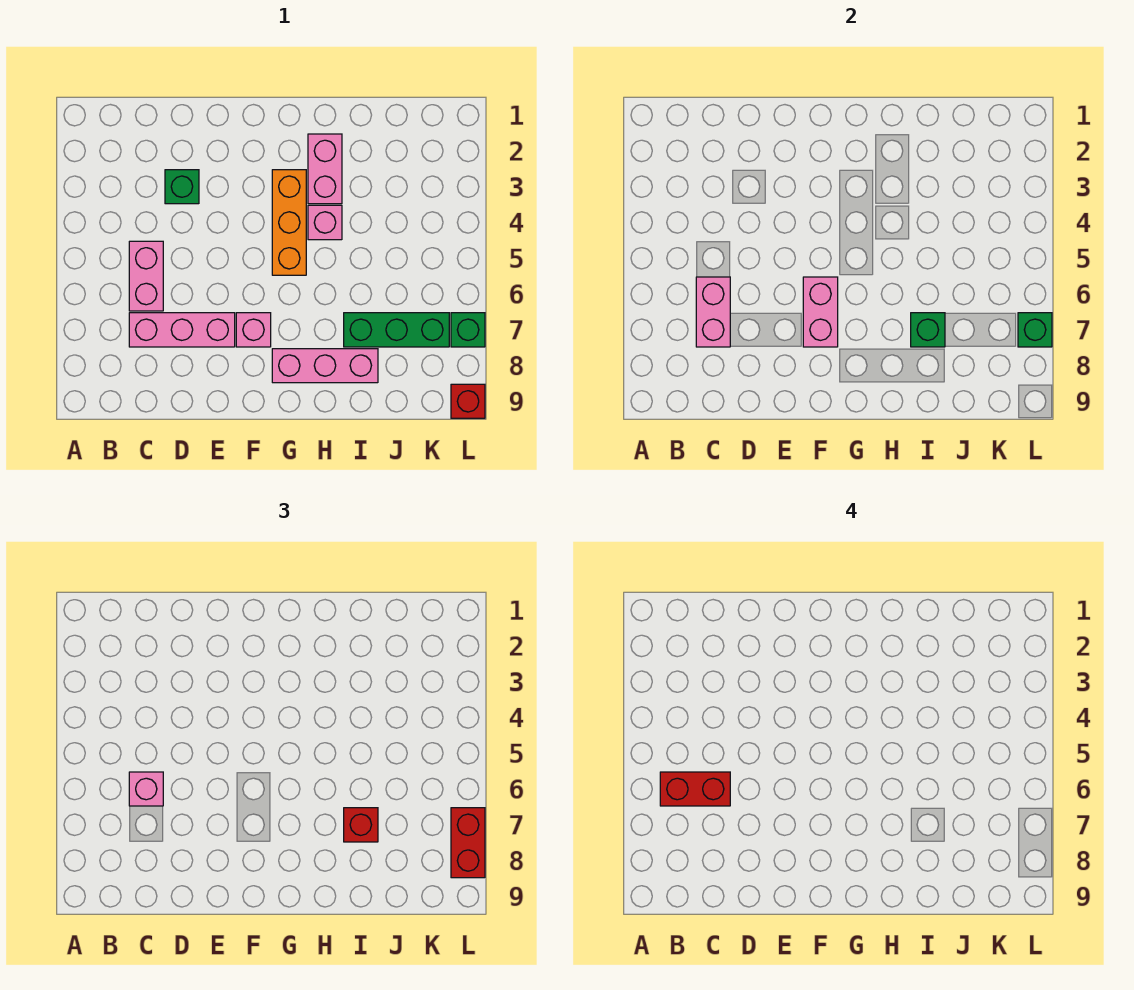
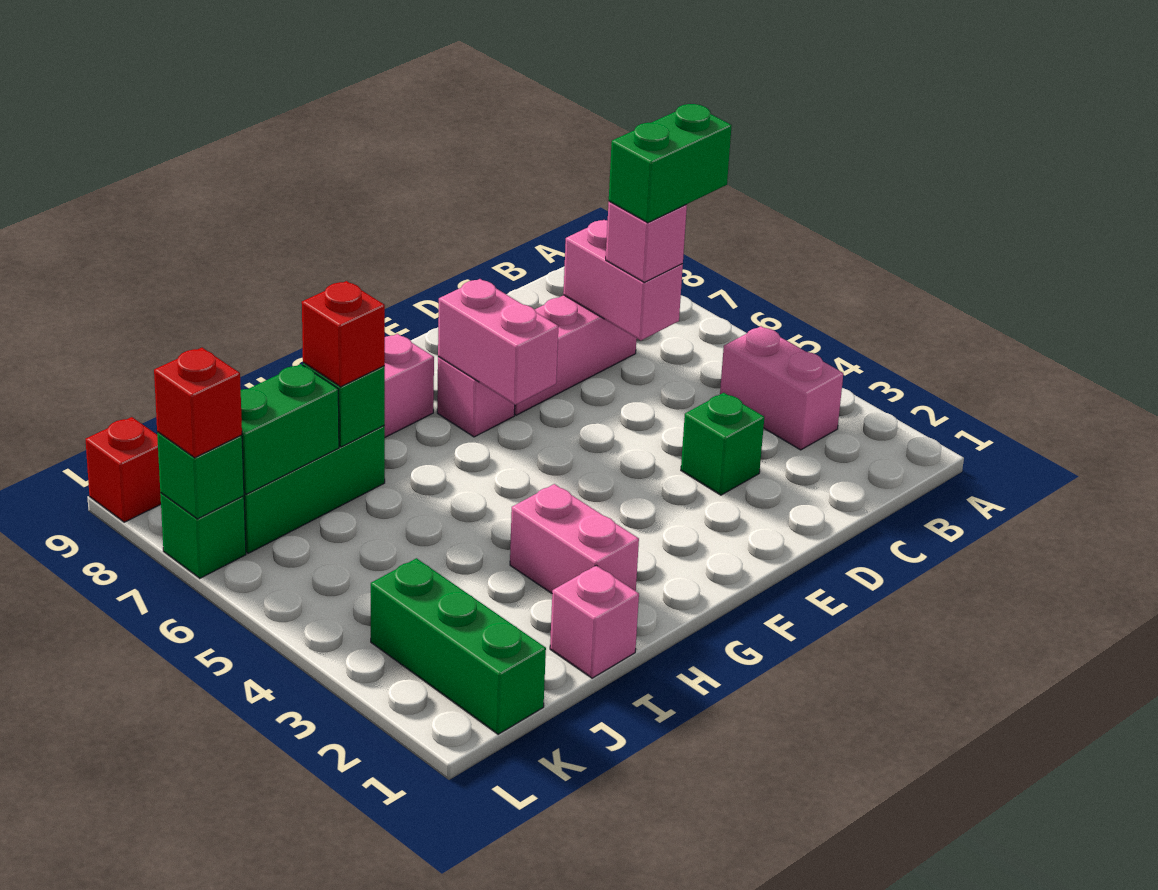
red brick B6:C6 level 4 -> green brick B6:C6 level 4
pink brick C5:C6 level 1 -> pink brick B3:B4 level 1
orange brick G3:G5 level 1 -> none
pink brick H4 level 1 -> pink brick I1 level 1
none -> green brick J7:K7 level 2
none -> green brick K1:K3 level 1
red brick L7:L8 level 3 -> red brick L7 level 3

